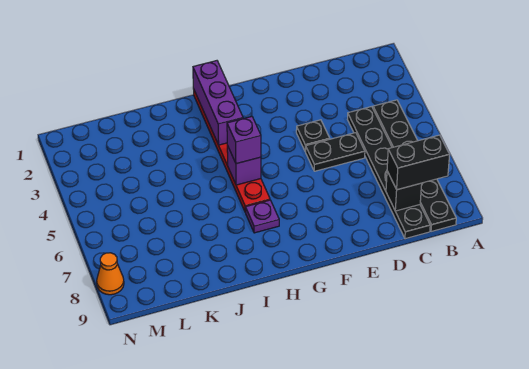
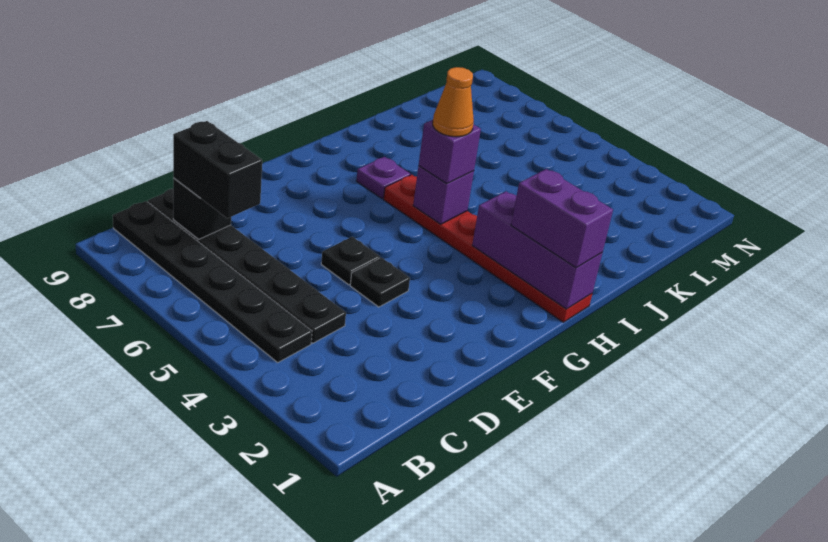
black brick B8:C8 level 3 -> black brick C7:C8 level 3
black plate D5:E5 level 1 -> black plate E5 level 1
none -> purple brick H1:H2 level 3
orange cone N8 level 1 -> orange cone H5 level 4

